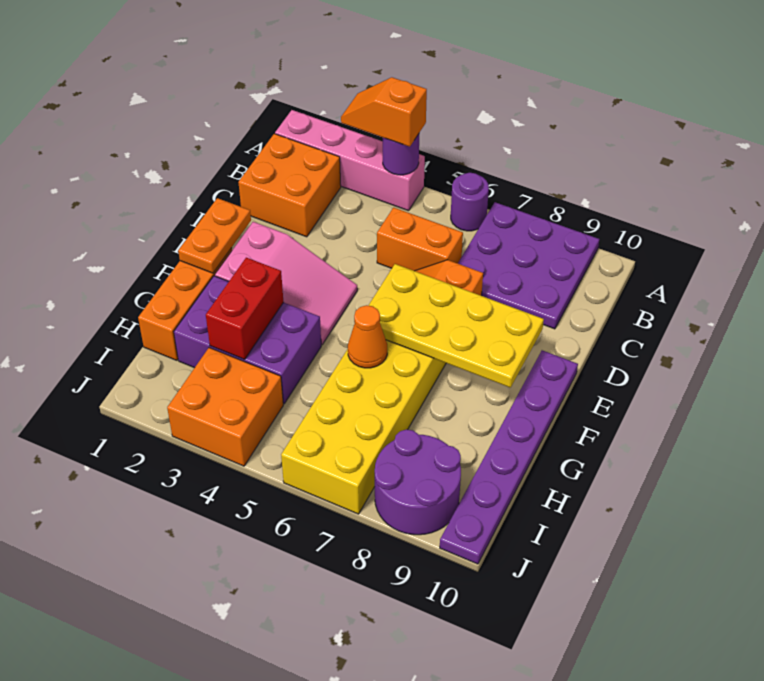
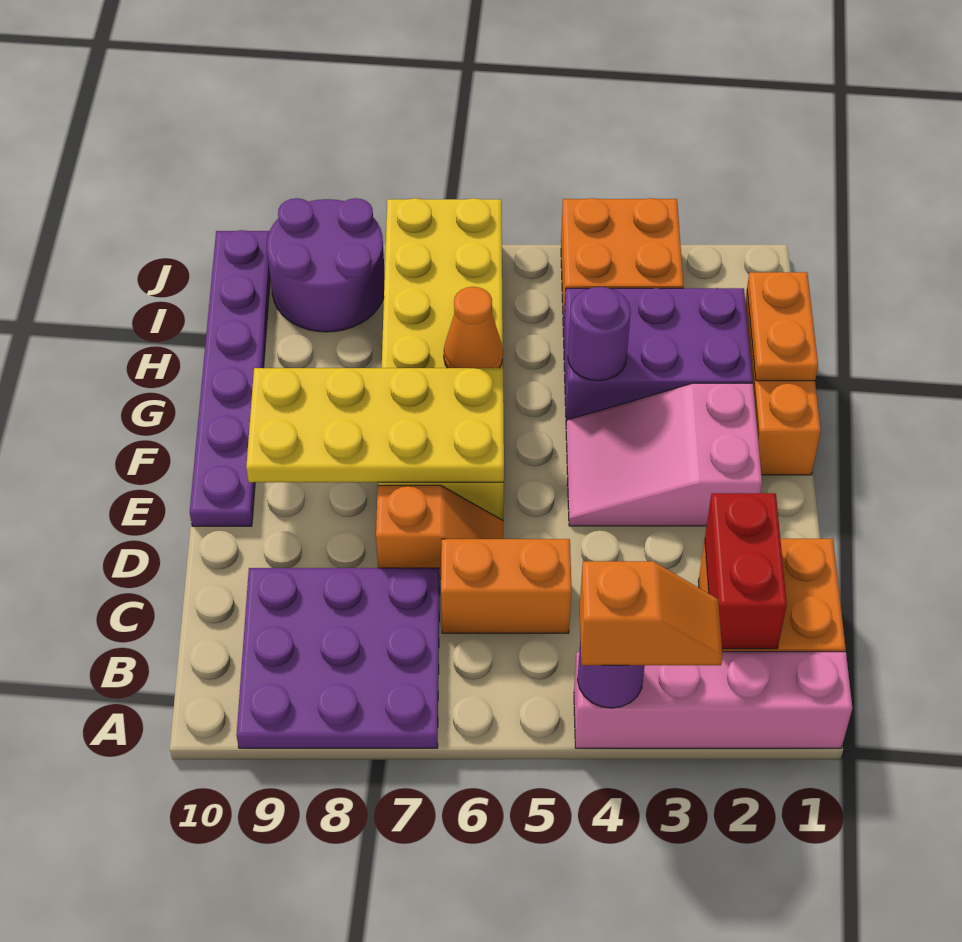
purple round brick A6 level 1 -> purple round brick G4 level 2
orange plate E1:F1 level 2 -> orange plate G1:H1 level 2
red brick G3:H3 level 2 -> red brick B2:C2 level 2

